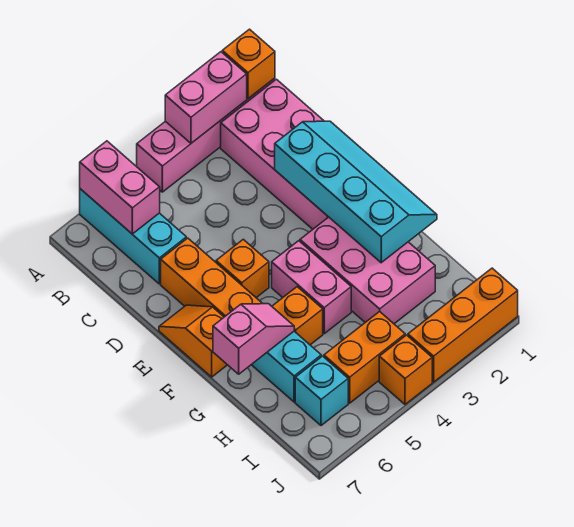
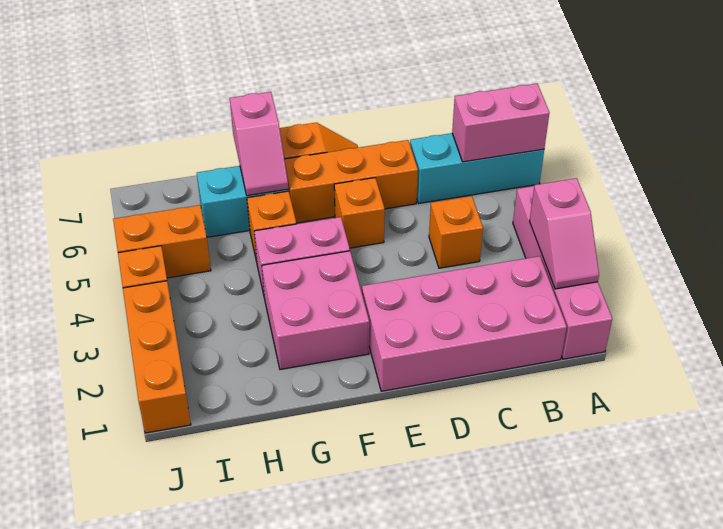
orange brick A1 level 2 -> orange brick C4 level 1
pink brick A2:A3 level 2 -> pink slope A2:A3 level 2 top 3
cyan slope D1:G2 level 2 top 2 -> none
pink brick F2:H3 level 1 -> pink brick F2:G3 level 1
orange brick I4:I5 level 1 -> orange brick I5:J5 level 1
cyan brick I6 level 1 -> none

